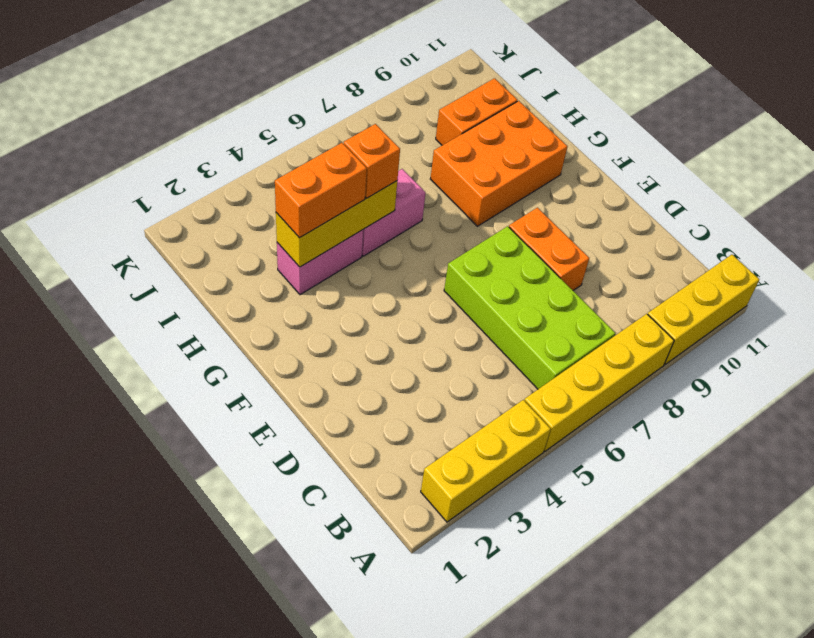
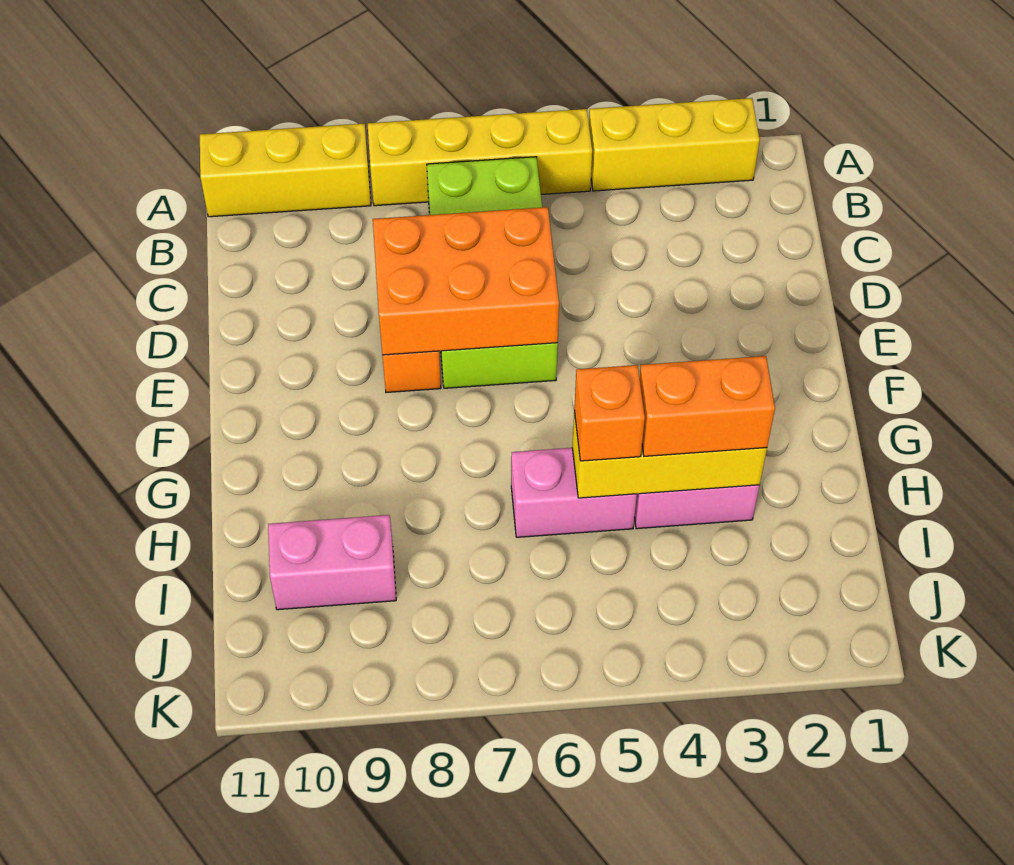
orange brick G8:H10 level 1 -> orange brick D6:E8 level 2
orange brick I9:I10 level 1 -> pink brick I9:I10 level 1

